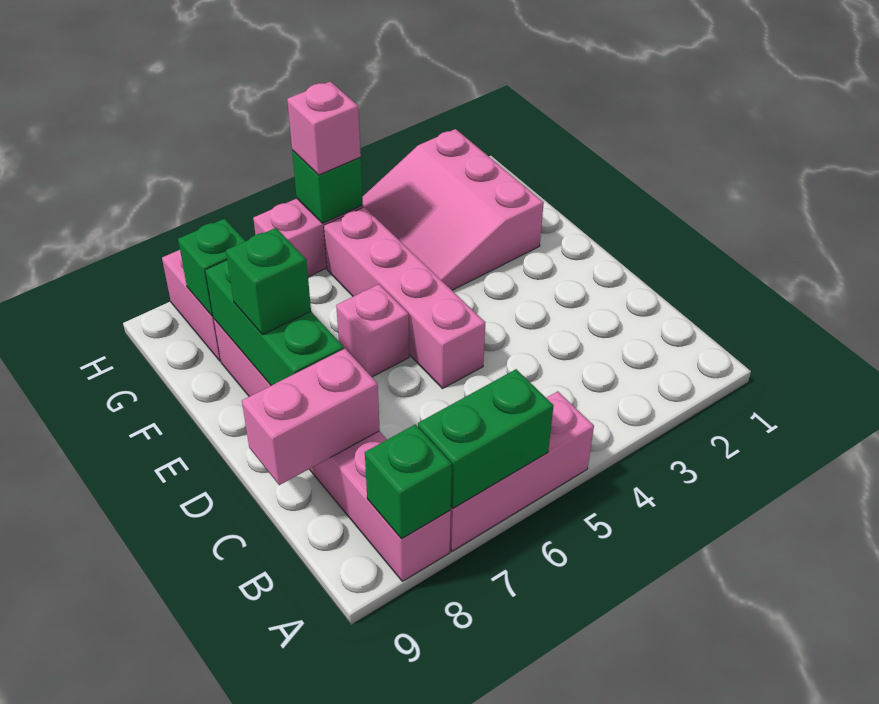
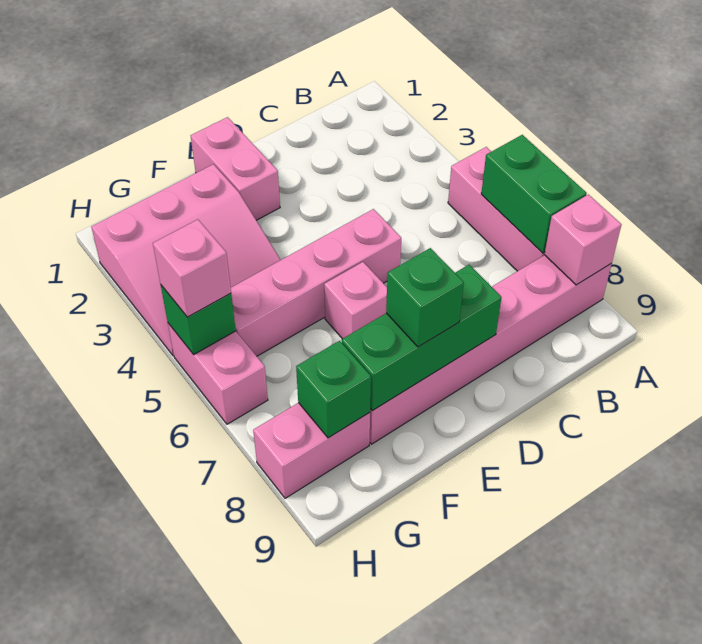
green brick A8 level 2 -> pink brick A8 level 2
pink brick C8:C9 level 2 -> pink brick E1:E2 level 1

